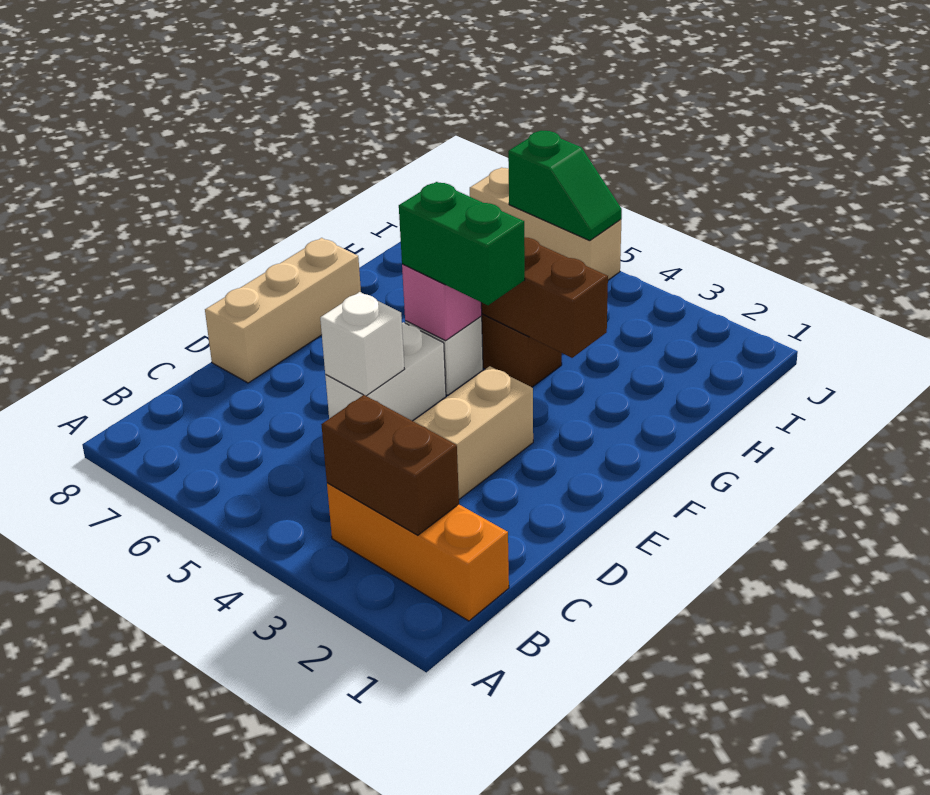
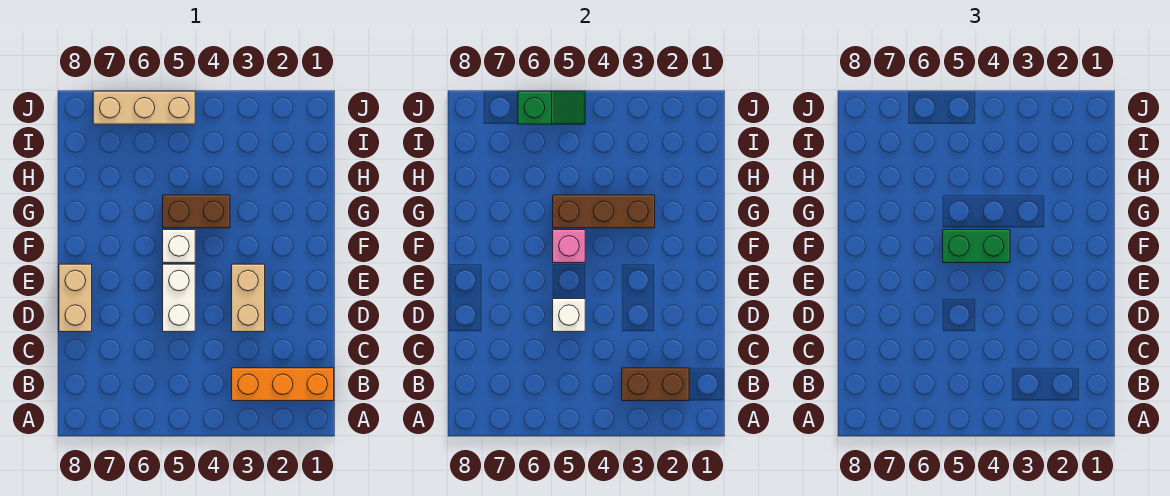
tan brick D8:F8 level 1 -> tan brick D8:E8 level 1

